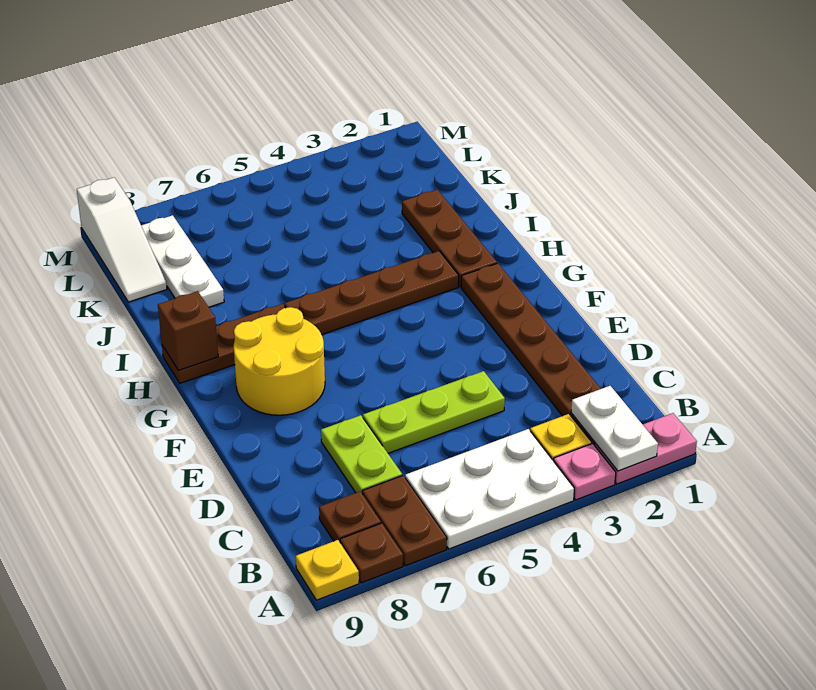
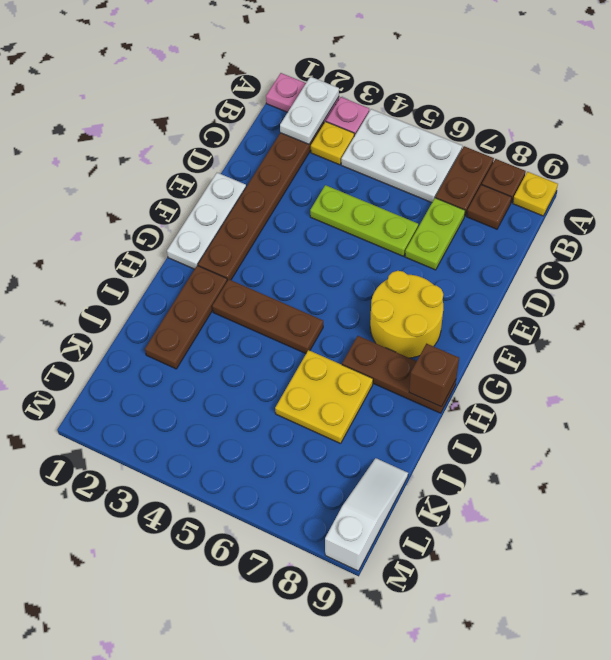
brown plate H3:H6 level 1 -> brown plate H3:H5 level 1
none -> yellow plate I6:J7 level 1
white plate J8:L8 level 1 -> white plate E1:G1 level 1

